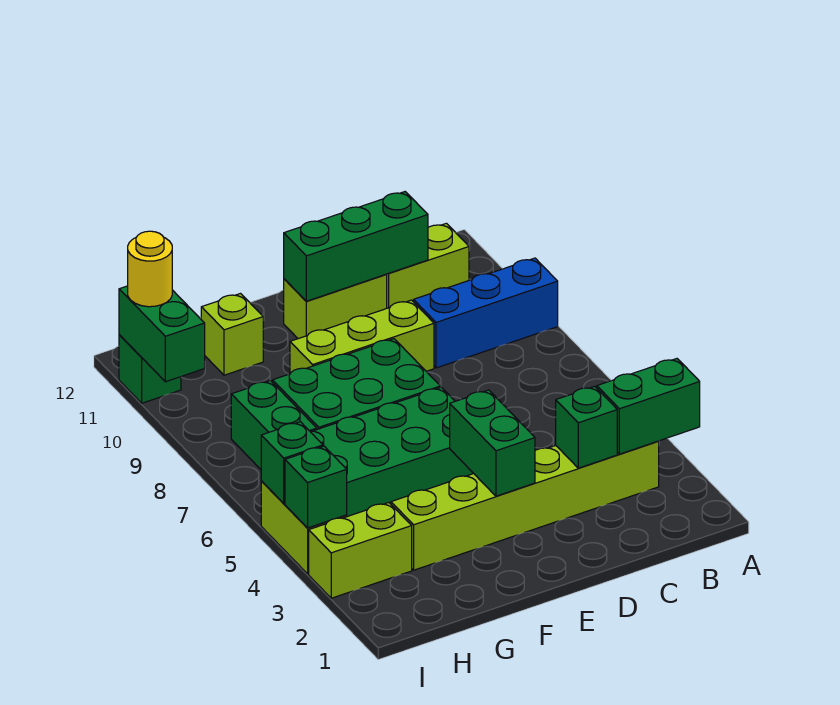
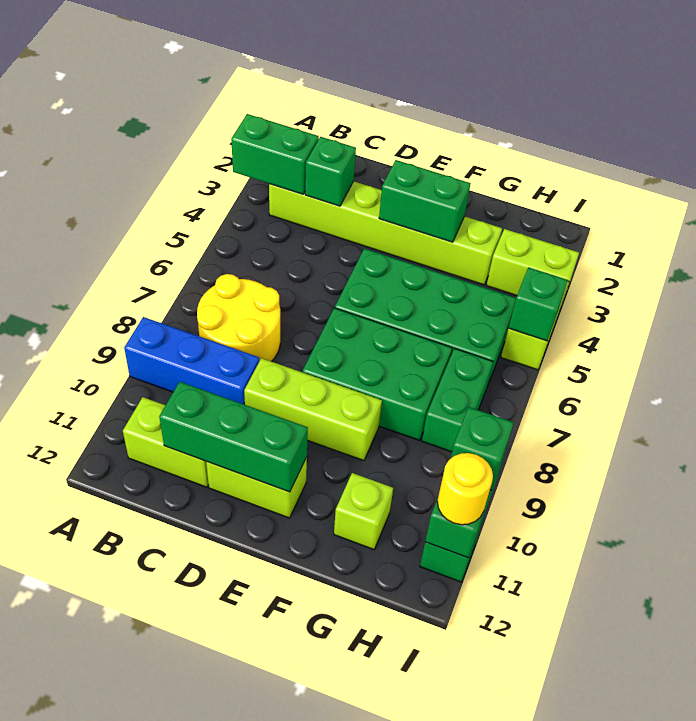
none -> yellow round brick B7:C8 level 1
green brick E3:E4 level 2 -> green brick E3:F3 level 2
green brick I4 level 2 -> green brick I10 level 3

